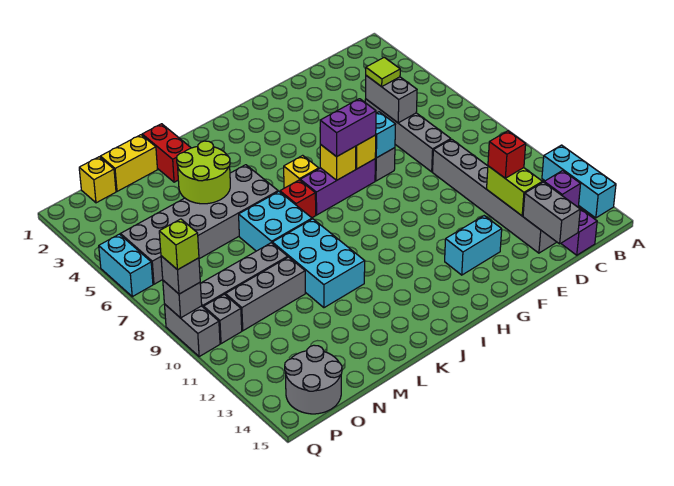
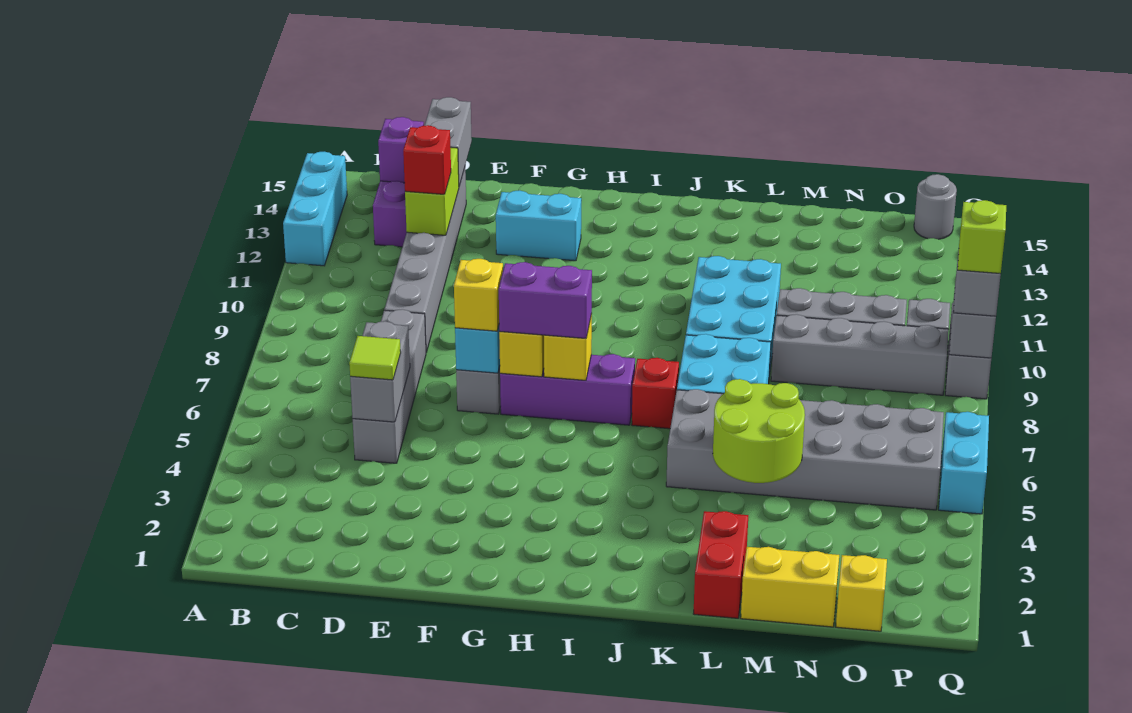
yellow brick I6 level 1 -> yellow brick F7 level 3
grey round brick O14:P15 level 1 -> grey round brick P15 level 1

